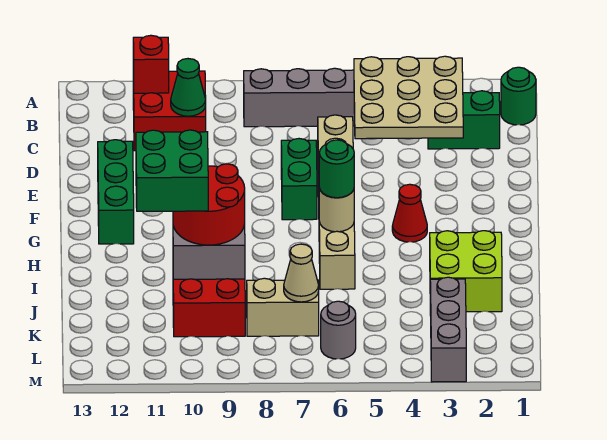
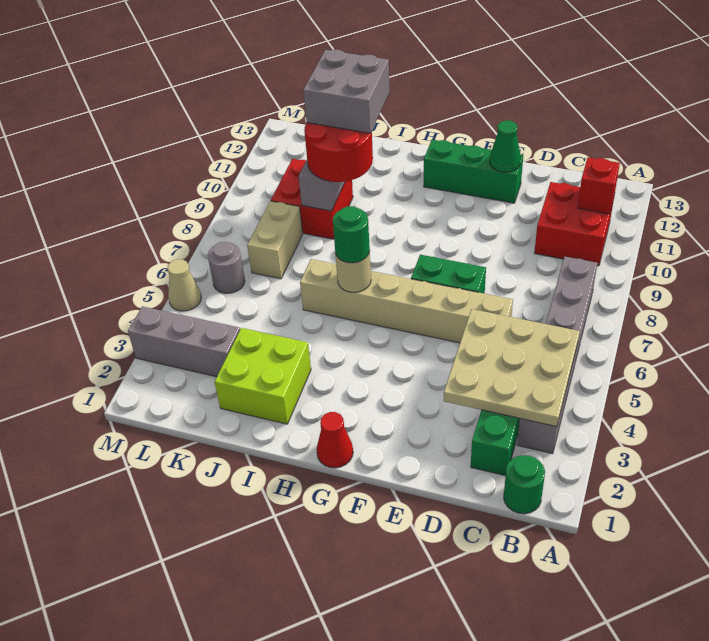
green cone C10 level 2 -> green cone E12 level 2
red cone G4 level 1 -> red cone G1 level 1
green brick I10:J11 level 4 -> grey brick I10:J11 level 4
tan cone K7 level 2 -> tan cone M5 level 1

